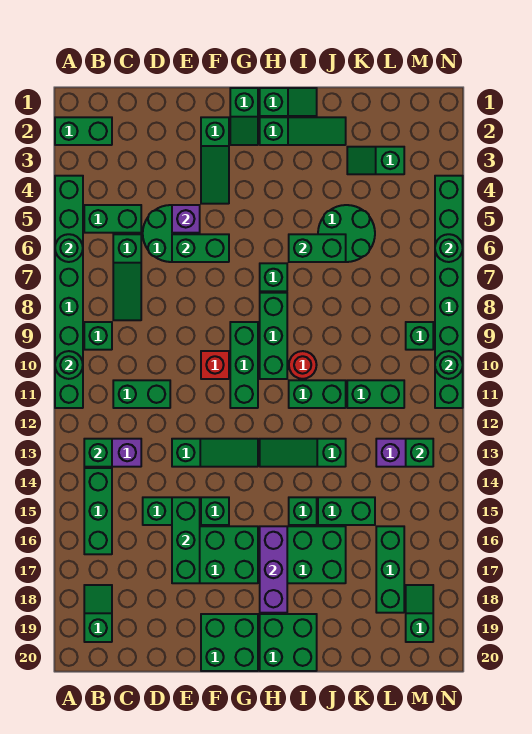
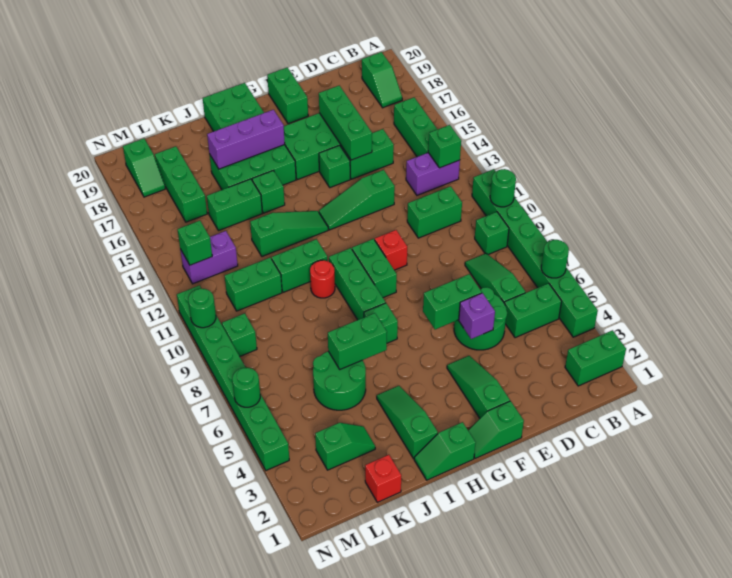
green brick F19:G20 level 1 -> green brick F19:F20 level 1
green slope G1:G2 level 1 top 1 -> green slope F1:G1 level 1 top F
green brick G9:G11 level 1 -> green brick G9:G10 level 1
green slope H2:J2 level 1 top H -> green slope I2:I4 level 1 top 2
purple brick H16:H18 level 2 -> purple brick H17:J17 level 2
none -> red brick K1 level 1

